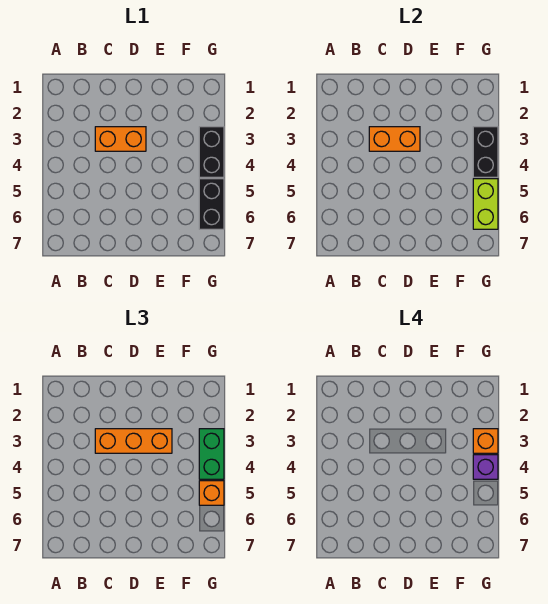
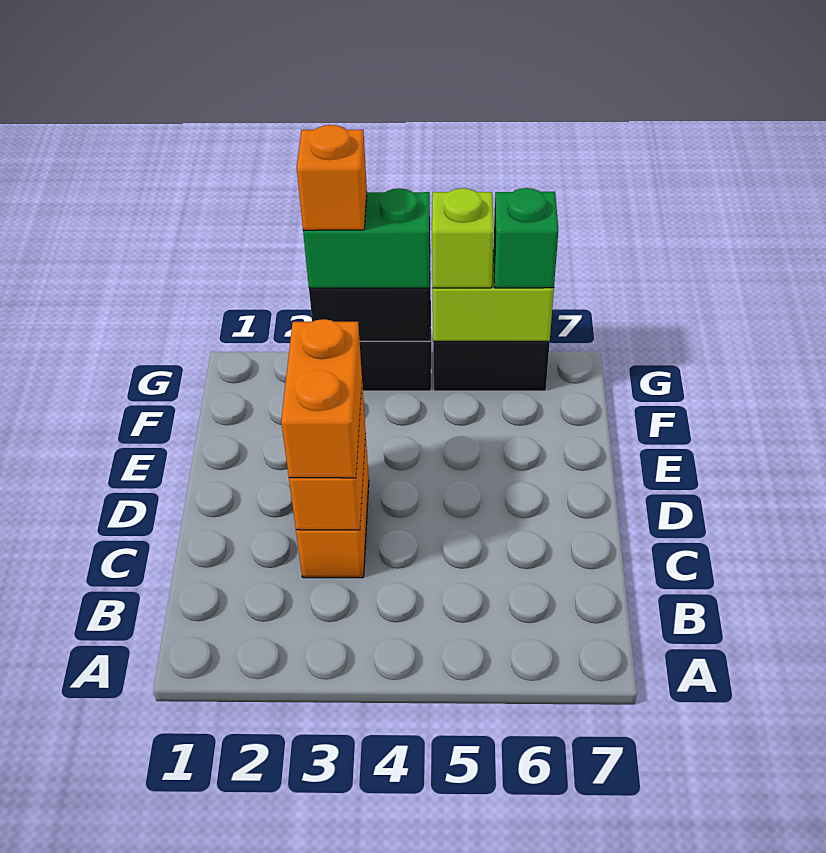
orange brick C3:E3 level 3 -> orange brick C3:D3 level 3
purple brick G4 level 4 -> none
orange brick G5 level 3 -> lime brick G5 level 3
none -> green brick G6 level 3

